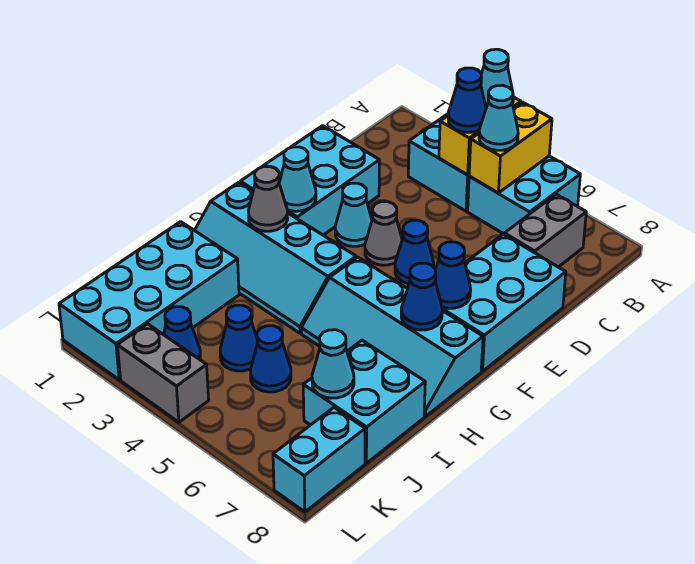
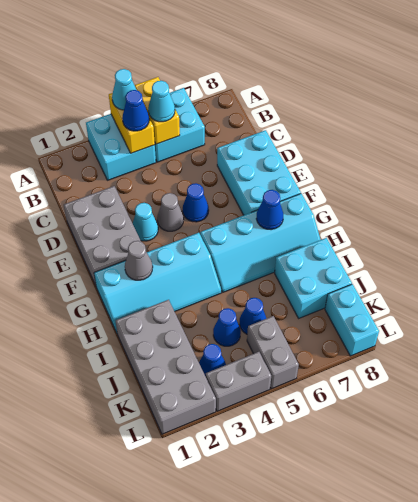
grey brick B7:C7 level 1 -> grey brick K5:L5 level 1
cyan brick D1:F2 level 1 -> grey brick D1:F2 level 1
cyan cone F2 level 2 -> none
blue cone F7 level 2 -> none
cyan brick I1:L2 level 1 -> grey brick I1:L2 level 1
cyan cone J7 level 2 -> none

